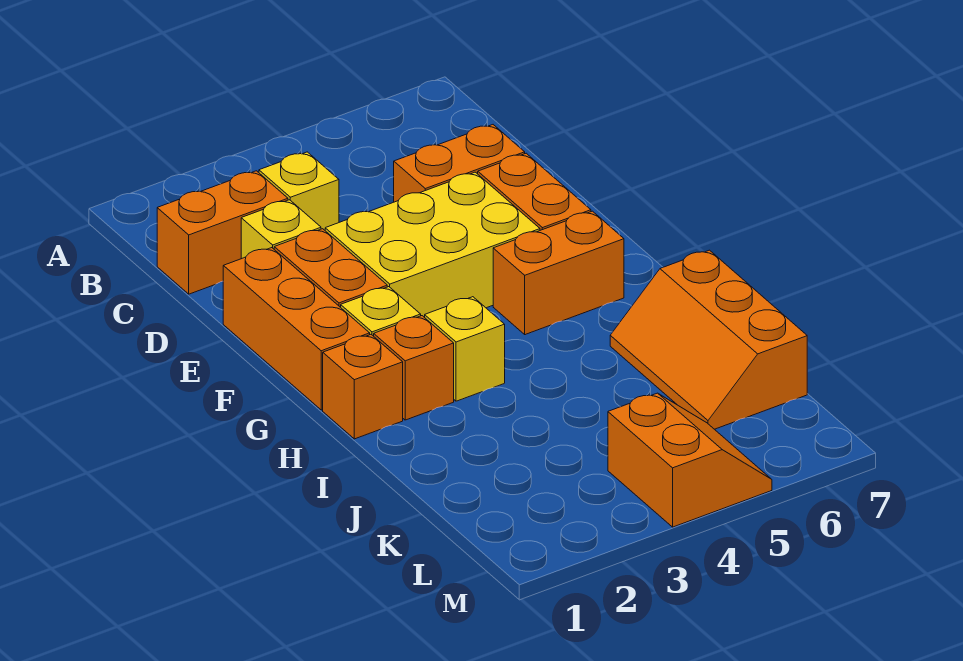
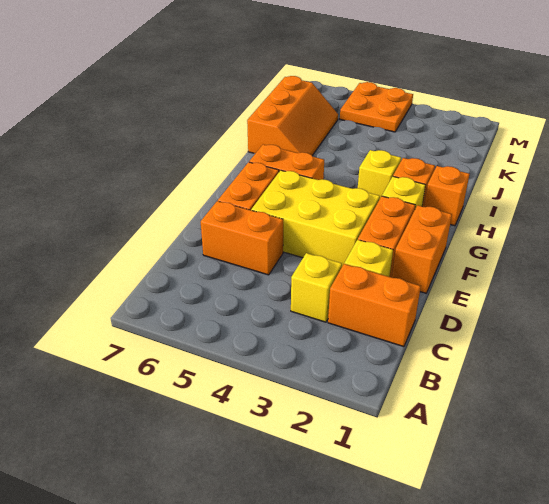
orange brick E1:G1 level 1 -> orange brick E1:F1 level 1
orange slope L4:M5 level 1 top 4 -> orange plate L4:M5 level 1

